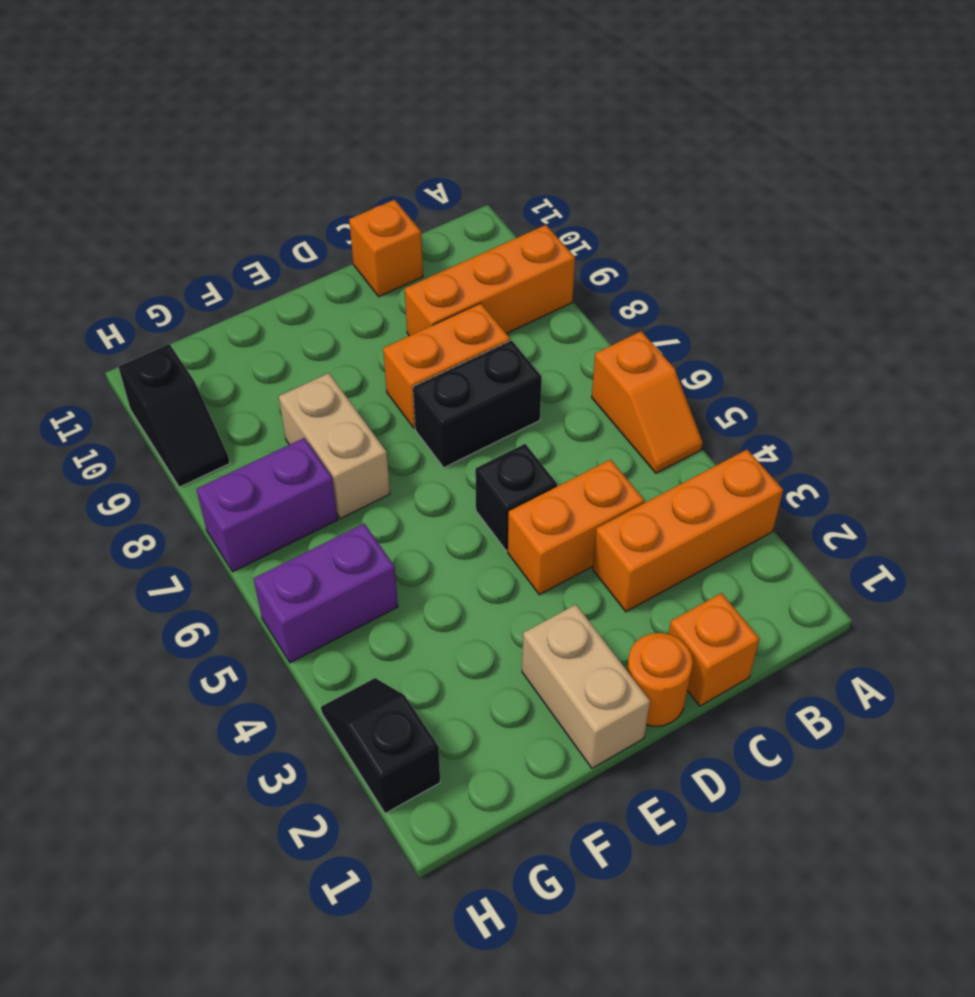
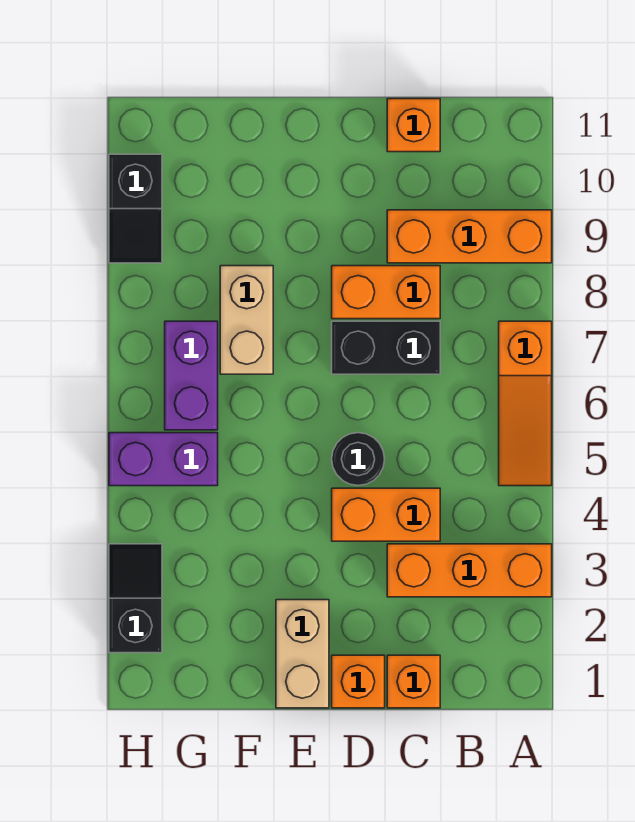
orange slope A5:A6 level 1 top 6 -> orange slope A5:A7 level 1 top 7
orange round brick D1 level 1 -> orange brick D1 level 1
black brick D5 level 1 -> black round brick D5 level 1
purple brick G7:H7 level 1 -> purple brick G6:G7 level 1

